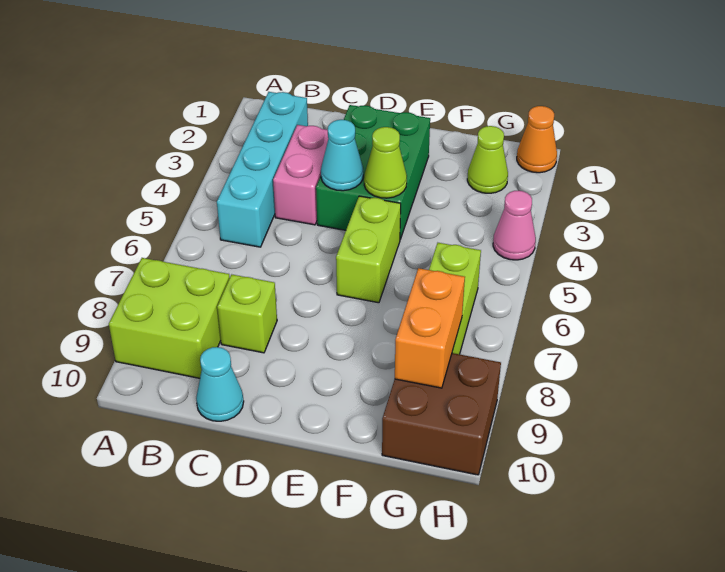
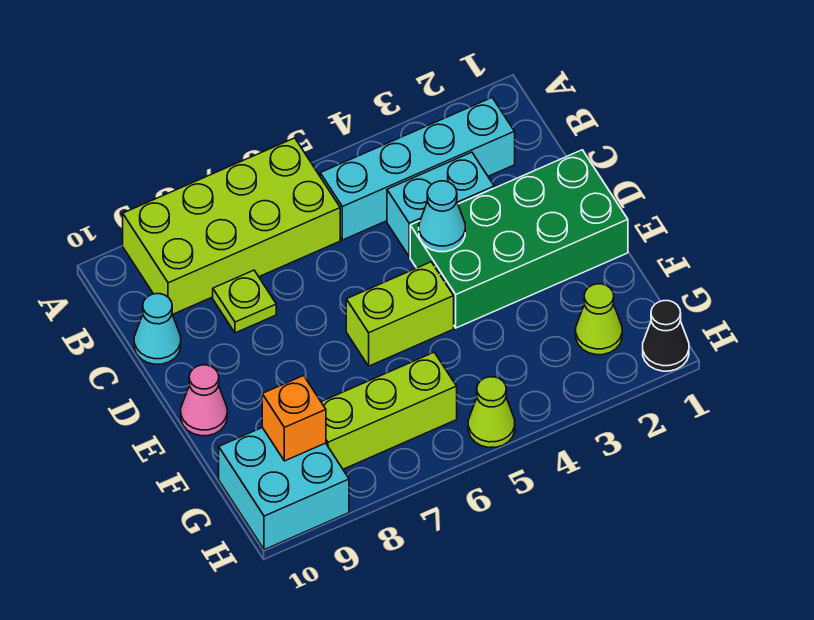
lime brick A8:B9 level 1 -> lime brick A6:B9 level 1
pink brick C3:C4 level 1 -> cyan brick C3:C4 level 1
lime brick C8 level 1 -> lime plate C8 level 1
green brick D2:E4 level 1 -> green brick D1:E4 level 1
lime cone E4 level 2 -> lime cone H5 level 1
orange brick G8:G9 level 2 -> orange brick G9 level 2
brown brick G9:H10 level 1 -> cyan brick G9:H10 level 1
orange cone H1 level 1 -> black cone H1 level 1
pink cone H4 level 1 -> pink cone E10 level 1

